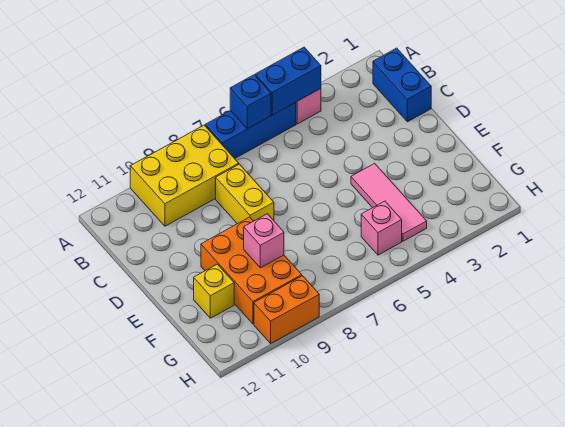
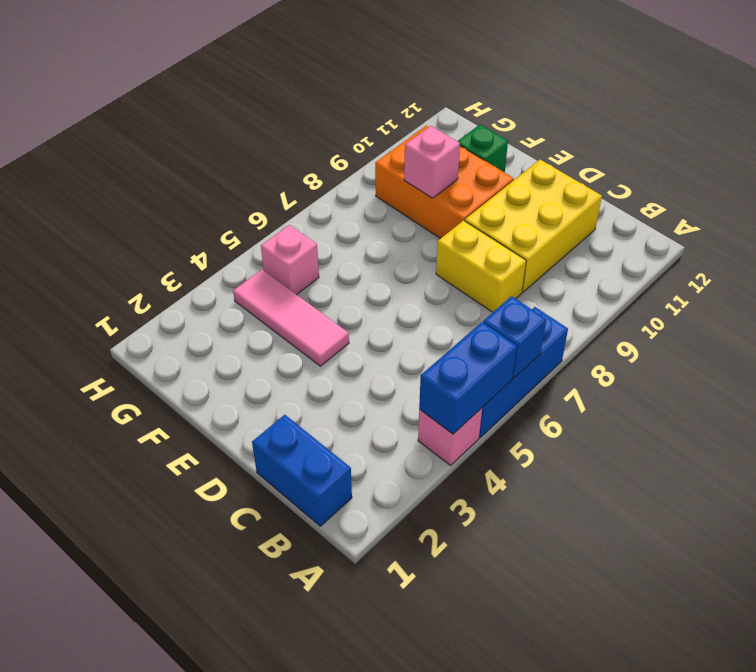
yellow brick A8:B10 level 1 -> yellow brick C9:D11 level 1
yellow brick F11 level 1 -> green brick F11 level 1
orange brick H9:H10 level 1 -> none

